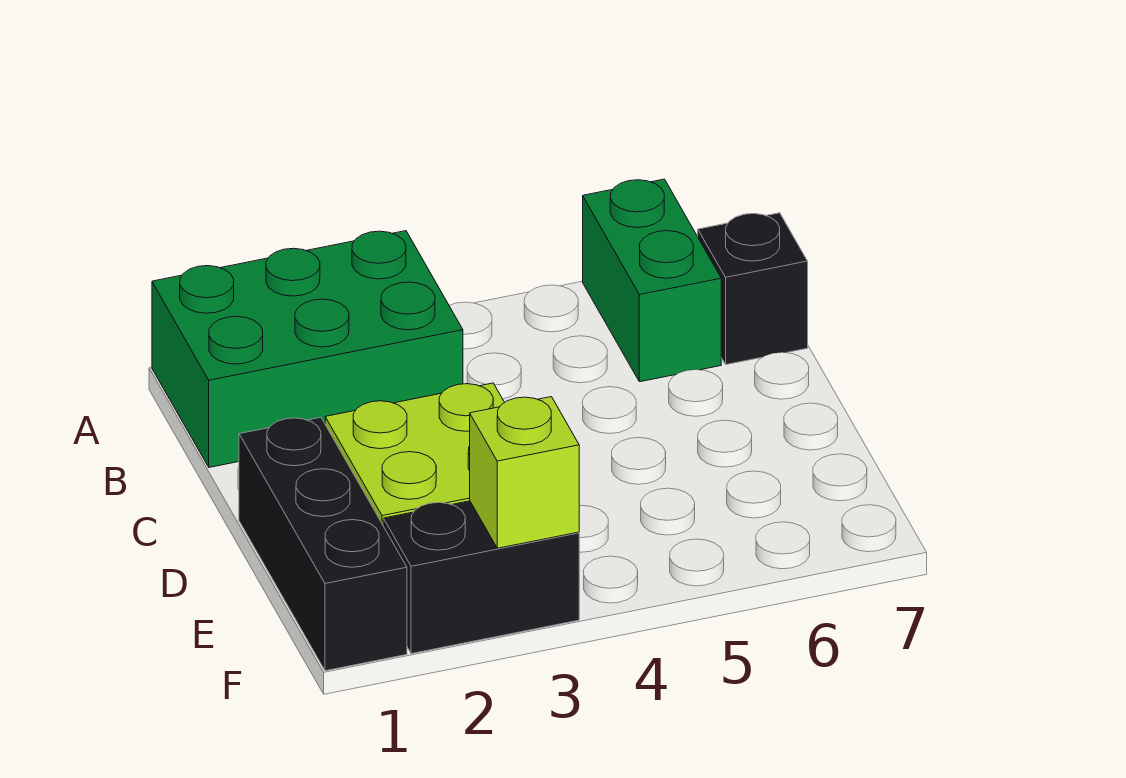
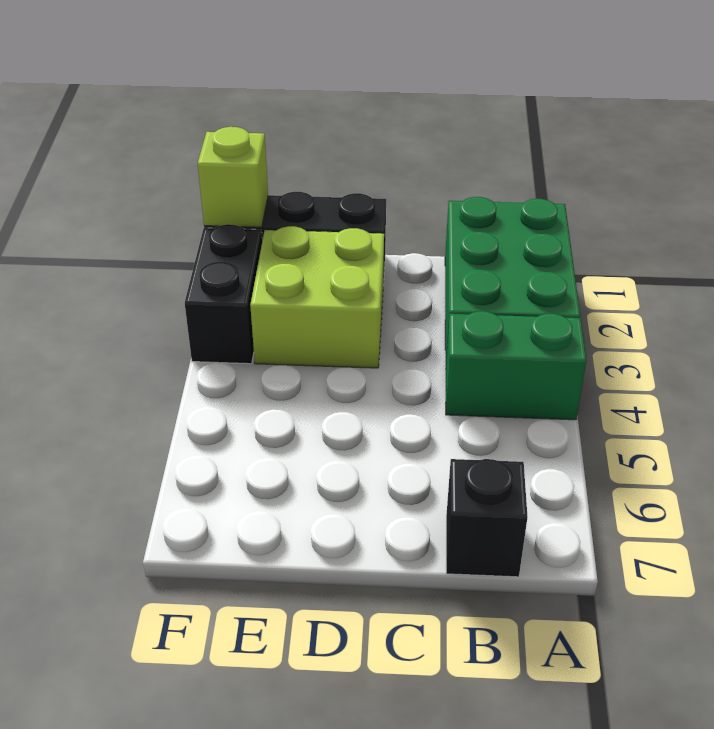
green brick A6:B6 level 1 -> green brick A4:B4 level 1
lime brick F3 level 2 -> lime brick F1 level 2

